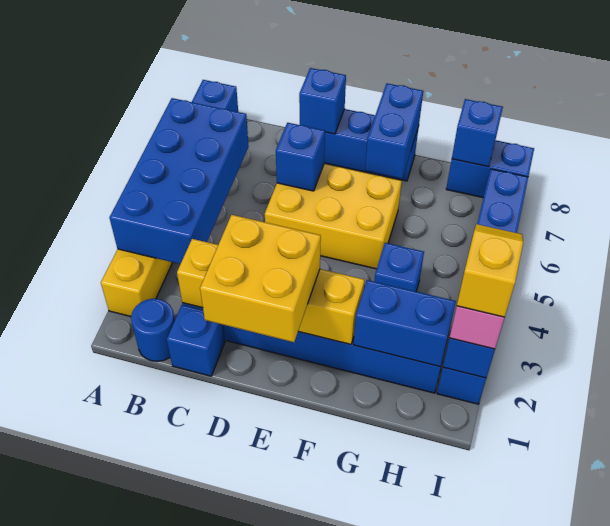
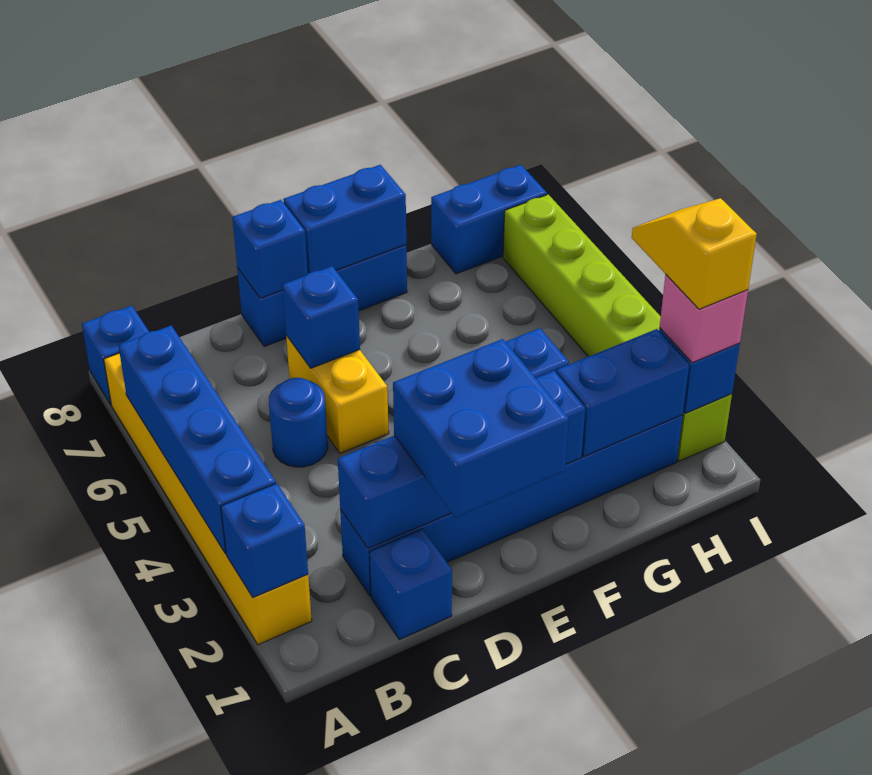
blue brick A3:B6 level 2 -> blue brick A3:A6 level 2
blue round brick B1 level 1 -> blue round brick C5 level 1
yellow brick C2:F2 level 2 -> blue brick C2:F2 level 2
yellow brick D1:E2 level 3 -> blue brick D1:E2 level 3
yellow brick D5:F6 level 1 -> yellow brick D5:D6 level 1
blue brick F7:F8 level 2 -> blue brick E8:F8 level 2
blue brick H8 level 2 -> blue brick A2 level 2
blue brick I2:I7 level 1 -> lime brick I2:I7 level 1

